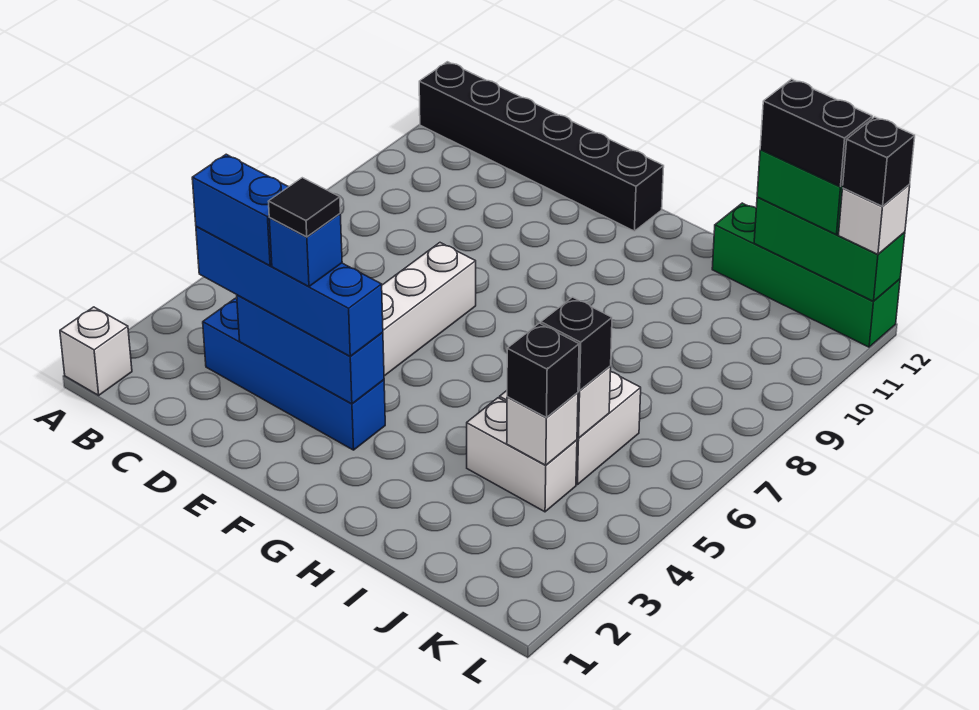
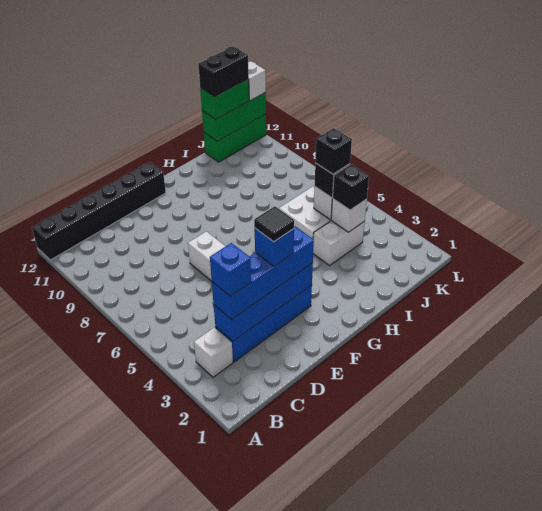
white brick A1 level 1 -> white brick B3 level 1
blue brick C3:D3 level 4 -> blue brick C3 level 4
blue brick D3:F3 level 2 -> blue brick C3:F3 level 2
green brick I12:L12 level 1 -> green brick J12:L12 level 1
black brick L12 level 4 -> black brick J5 level 4

